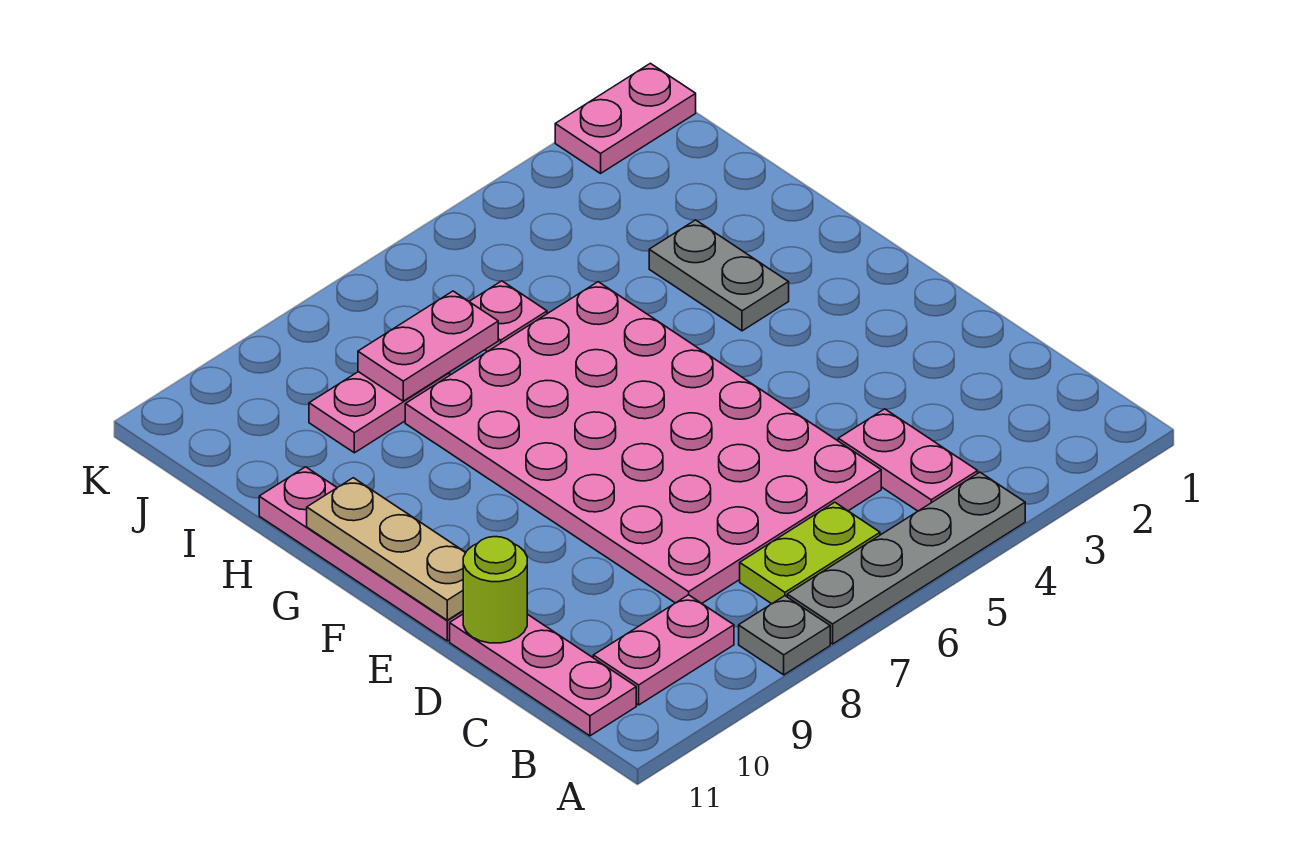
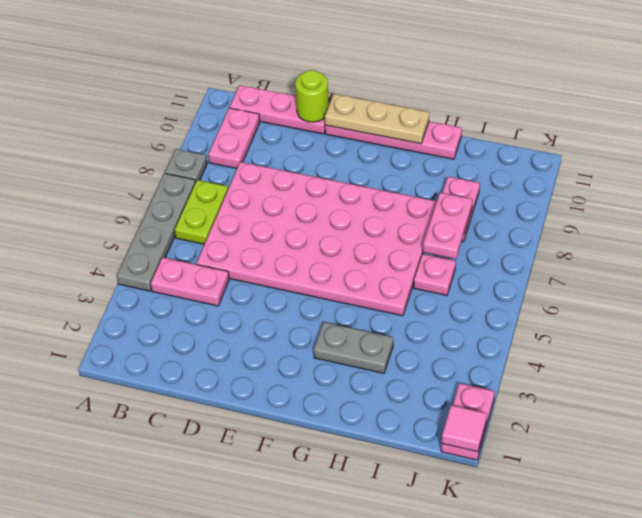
none -> pink tile K1 level 2

